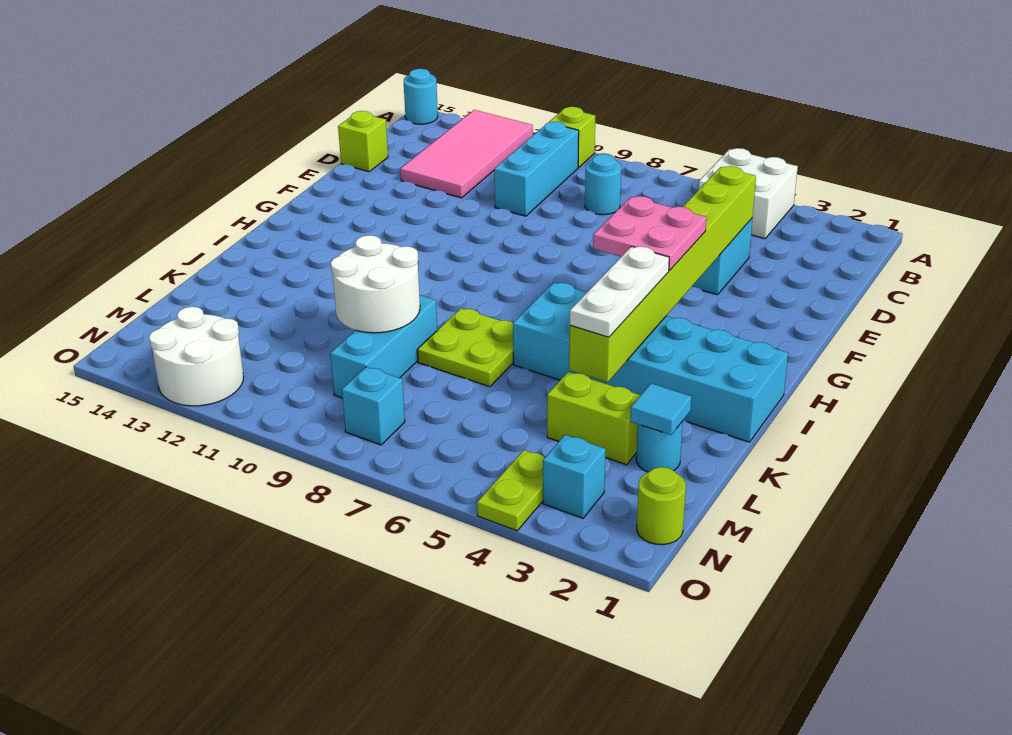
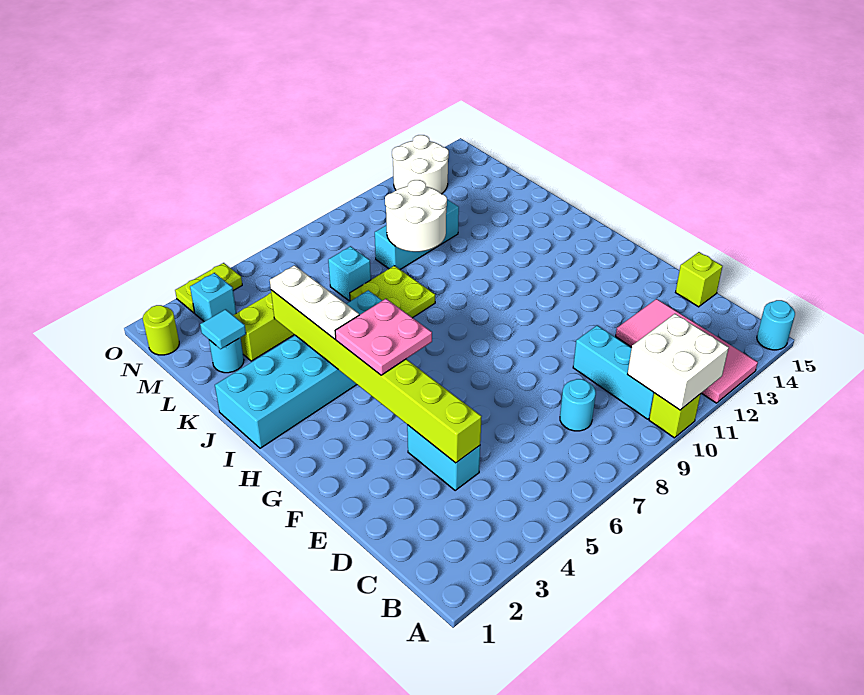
white brick A4:B5 level 1 -> white brick A10:B11 level 2
cyan brick K9:M9 level 1 -> cyan brick L9:L11 level 1
lime plate N4:O4 level 1 -> lime plate O3:O4 level 1
cyan brick N8 level 1 -> cyan brick L7 level 1

